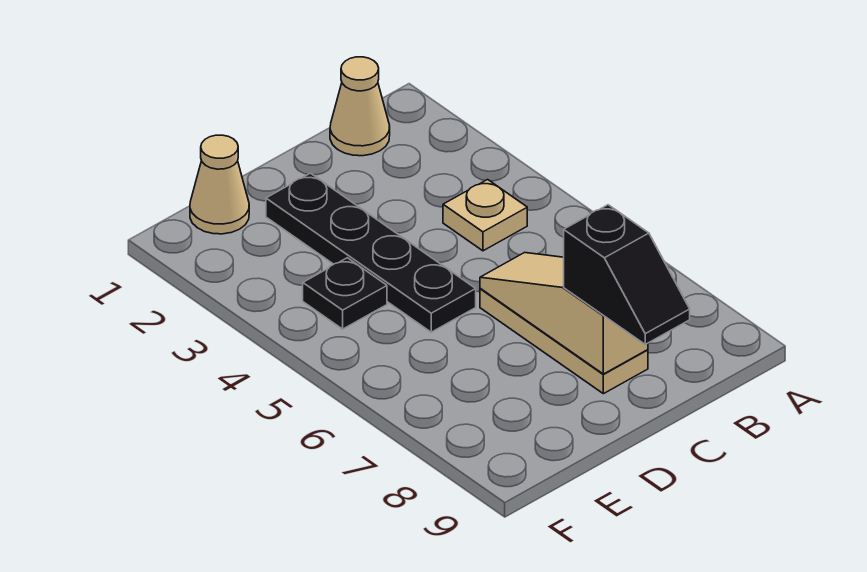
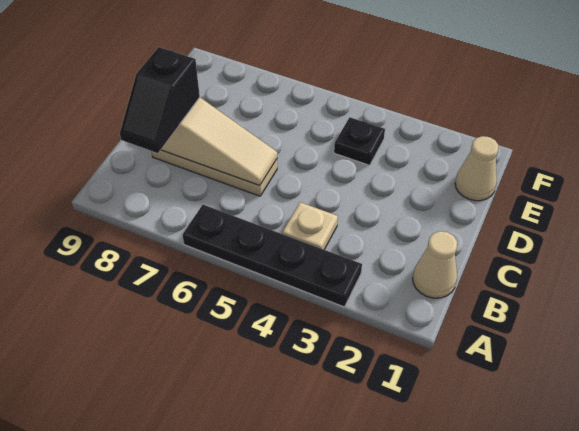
black slope C8:C9 level 3 top 8 -> black slope B8:C8 level 3 top C
black plate D2:D5 level 1 -> black plate A3:A6 level 1

